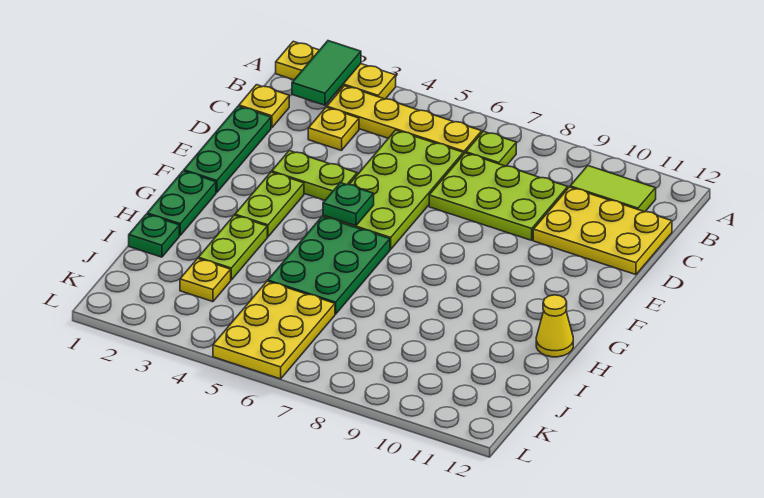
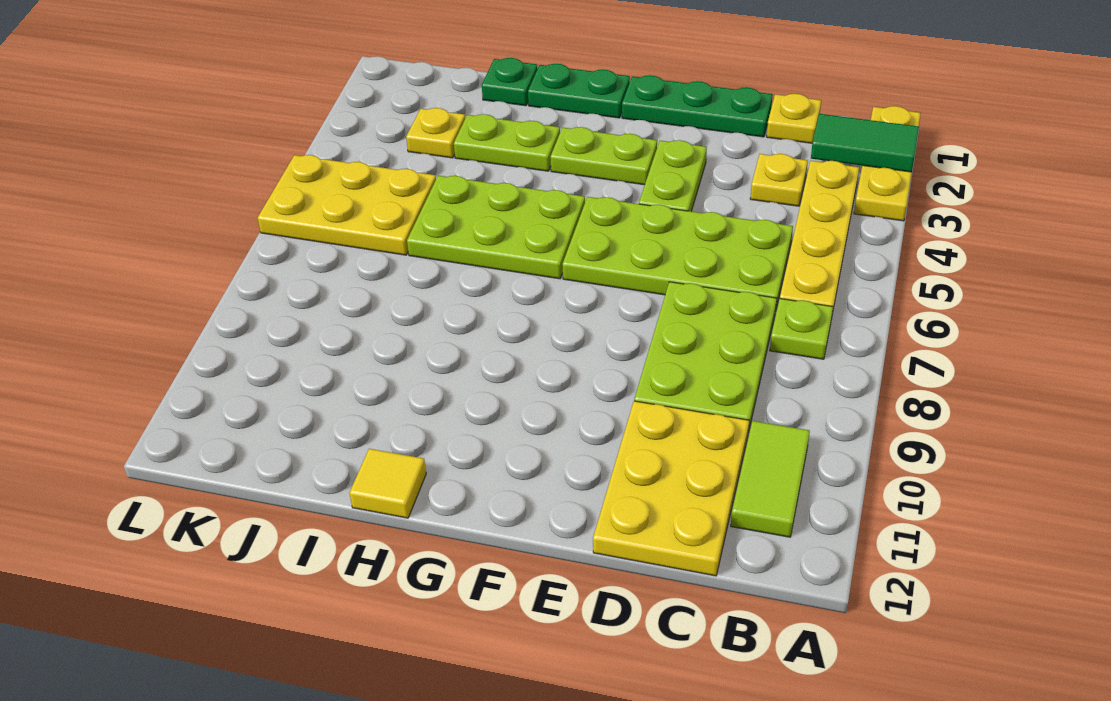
green plate F5 level 2 -> none
green plate G5:I6 level 1 -> lime plate G5:I6 level 1
yellow cone H12 level 1 -> yellow tile H12 level 1

